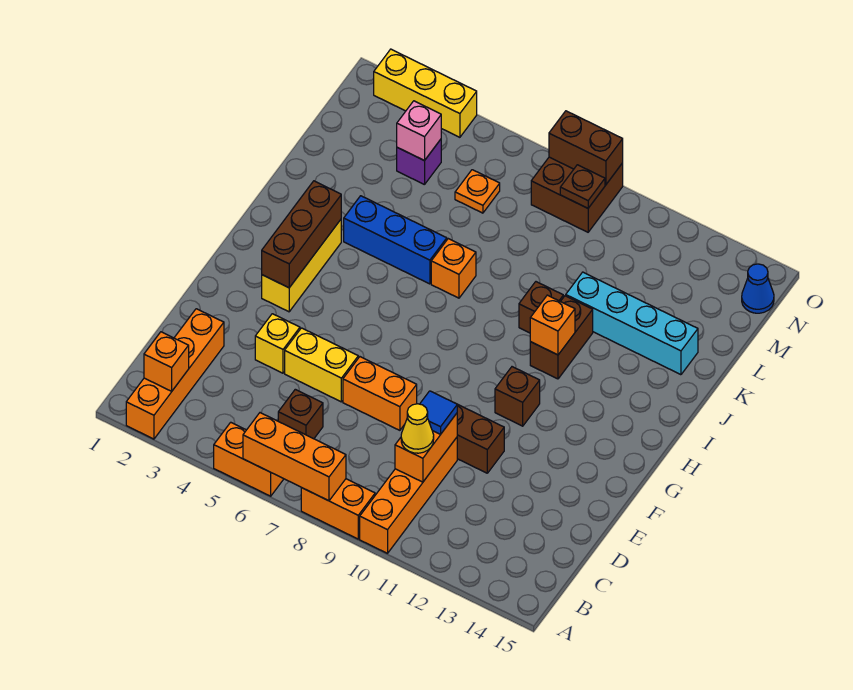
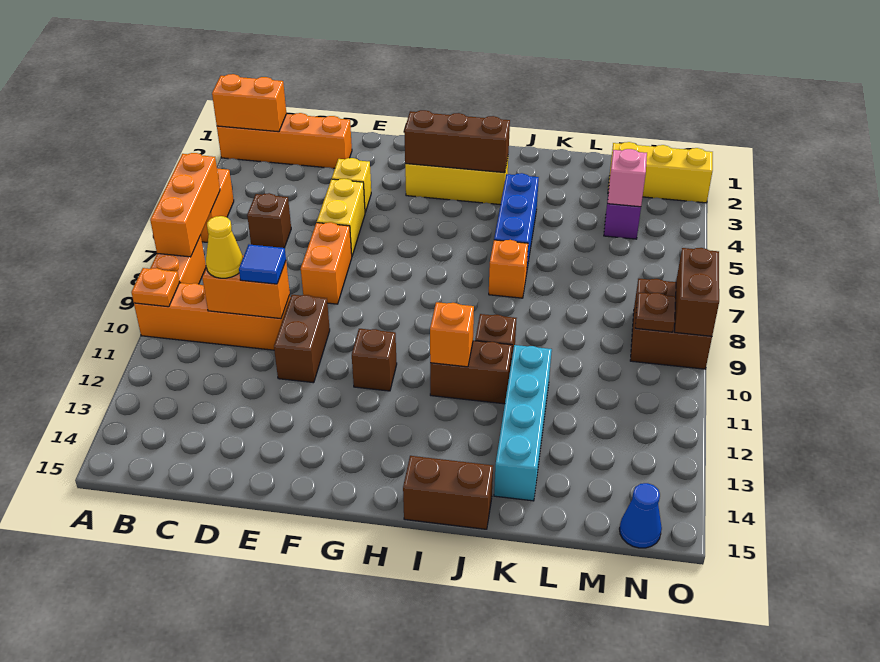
orange brick B2 level 2 -> orange brick A2:B2 level 2
none -> brown brick I15:J15 level 1
orange plate M6 level 1 -> orange plate A10 level 2
yellow brick O2:O4 level 1 -> yellow brick M2:O2 level 1

